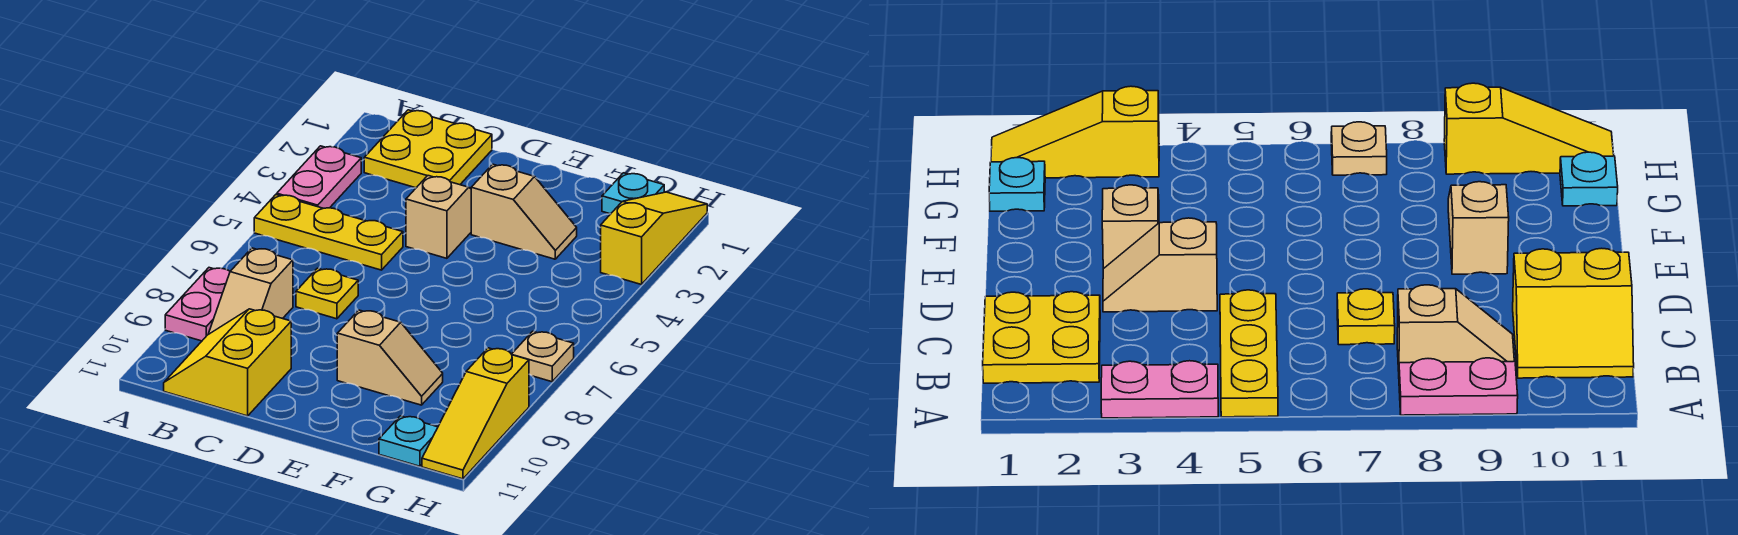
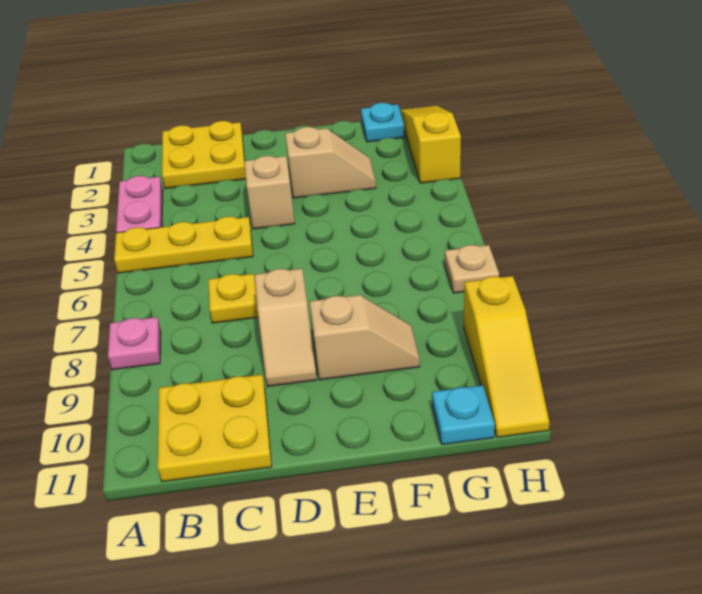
pink plate A8:A9 level 1 -> pink plate A8 level 1
tan slope B8:B9 level 1 top 8 -> tan slope D8:D9 level 1 top 8
yellow slope B10:C11 level 1 top C -> yellow plate B10:C11 level 1

